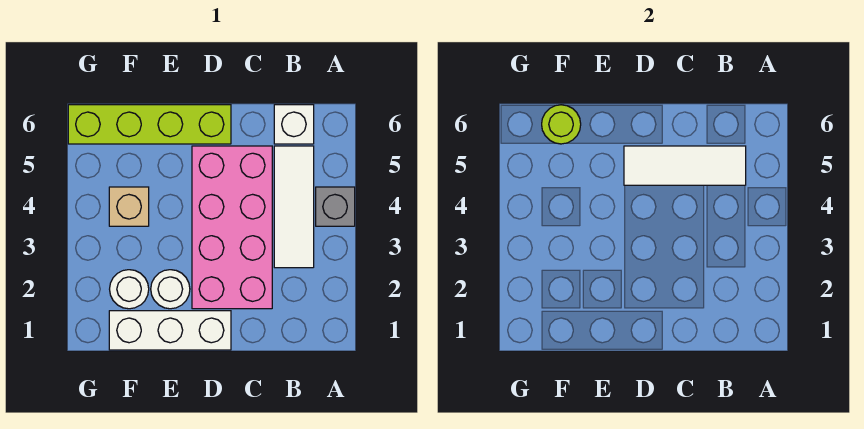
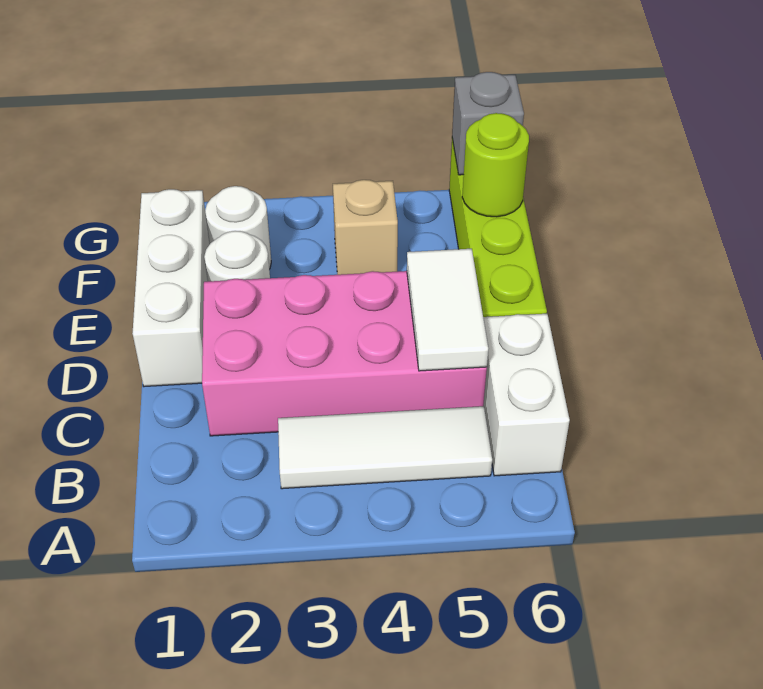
grey brick A4 level 1 -> grey brick G6 level 2
white tile B5:D5 level 2 -> white tile C5:D5 level 2
white brick B6 level 1 -> white brick B6:C6 level 1

